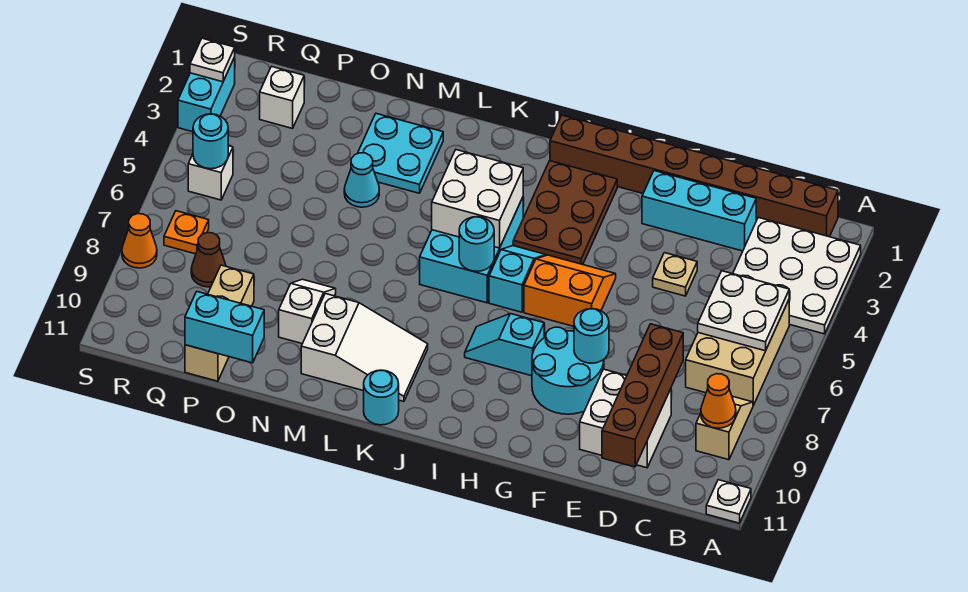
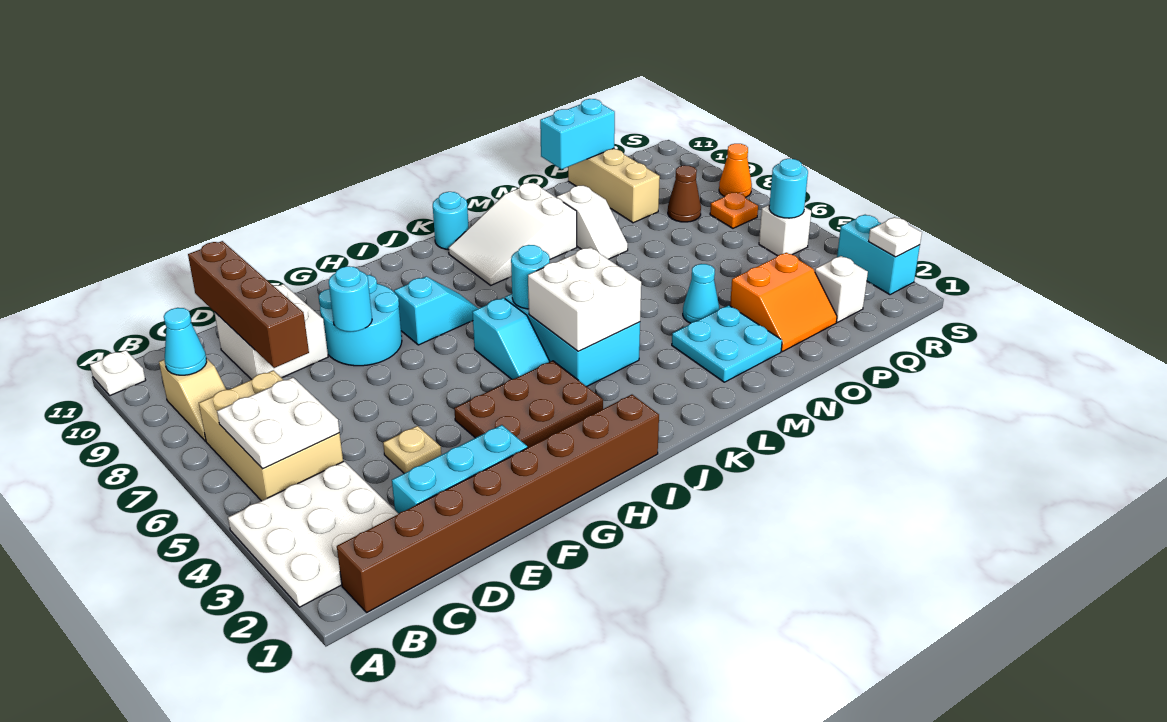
orange cone B9 level 2 -> cyan cone B9 level 2
orange slope G5:H6 level 1 top 6 -> orange slope O2:P3 level 1 top 3
brown plate H2:I4 level 1 -> brown plate G3:I4 level 1

